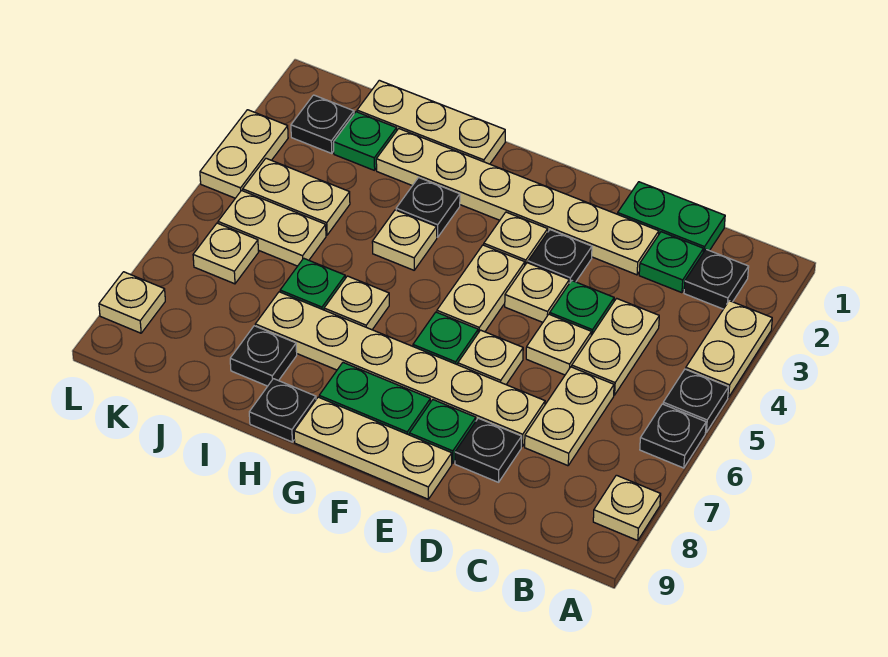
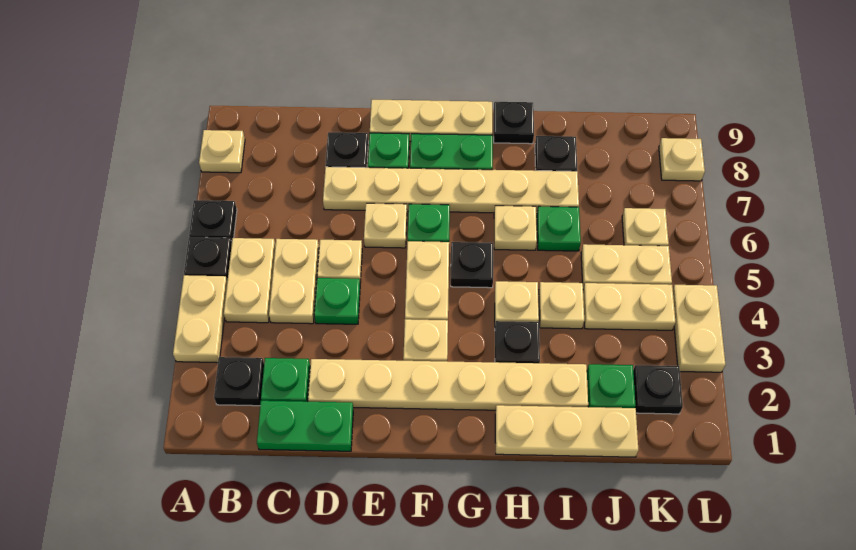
tan plate C6:C7 level 1 -> tan plate B4:B5 level 1
black plate E3 level 1 -> black plate G5 level 1
tan plate E4 level 1 -> tan plate I4 level 1

